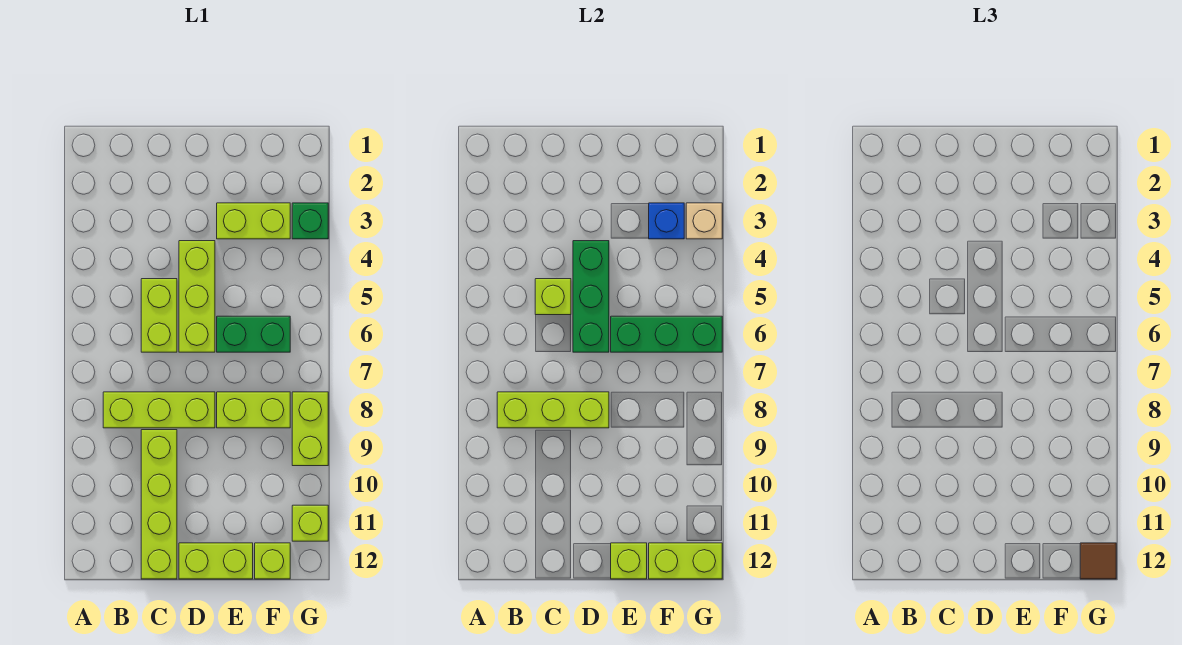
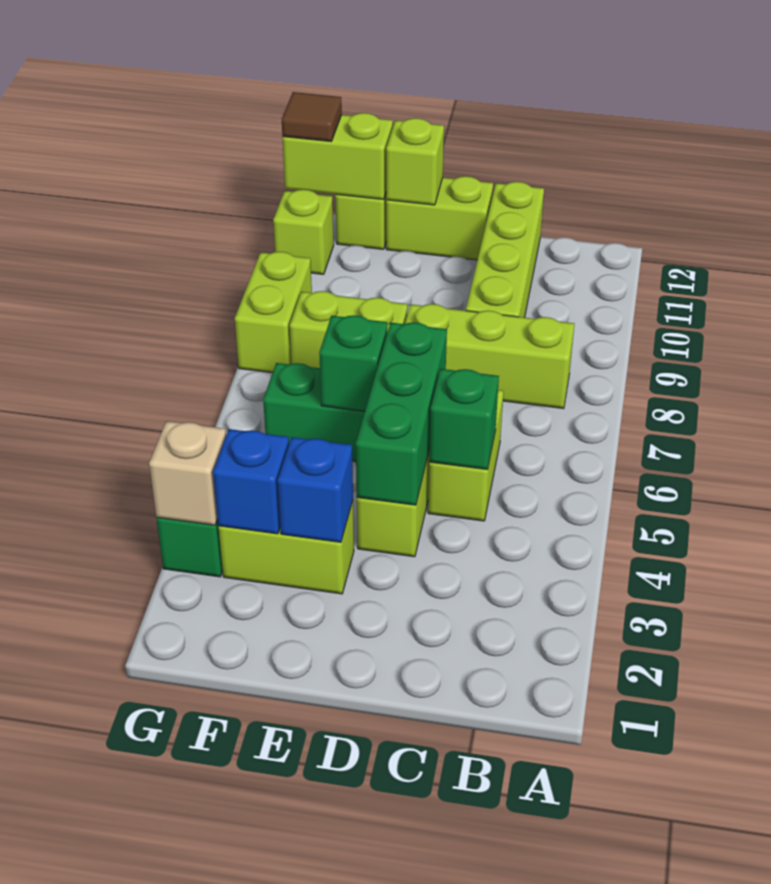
lime brick B8:D8 level 2 -> none
lime brick C5 level 2 -> green brick C5 level 2
none -> blue brick E3 level 2
green brick E6:G6 level 2 -> green brick E6 level 2

